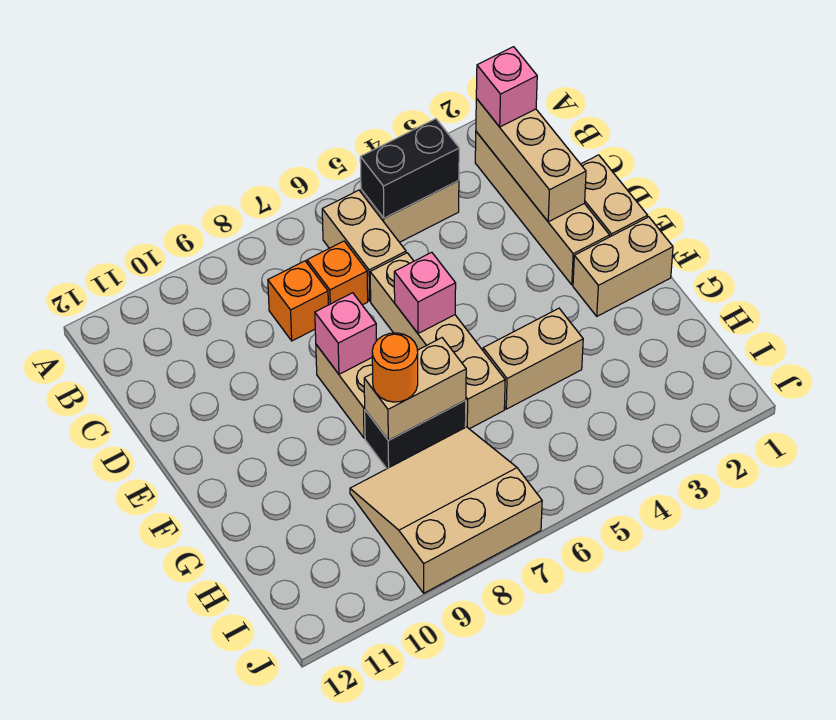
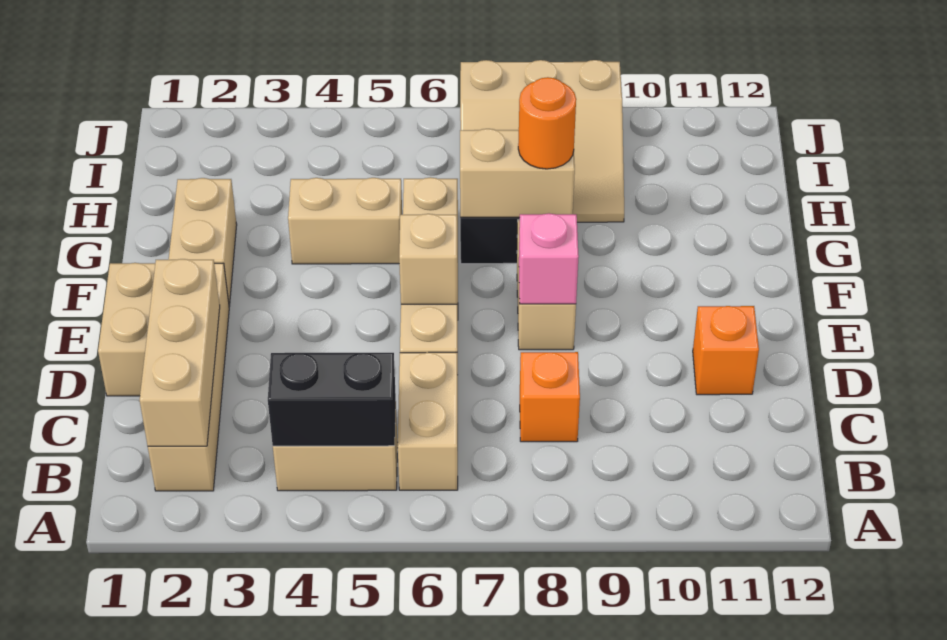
pink brick B2 level 3 -> none
orange brick C7 level 1 -> orange brick D11 level 1
pink brick E6 level 2 -> tan brick E6 level 2
tan brick F1:F2 level 1 -> tan brick F2:G2 level 1

